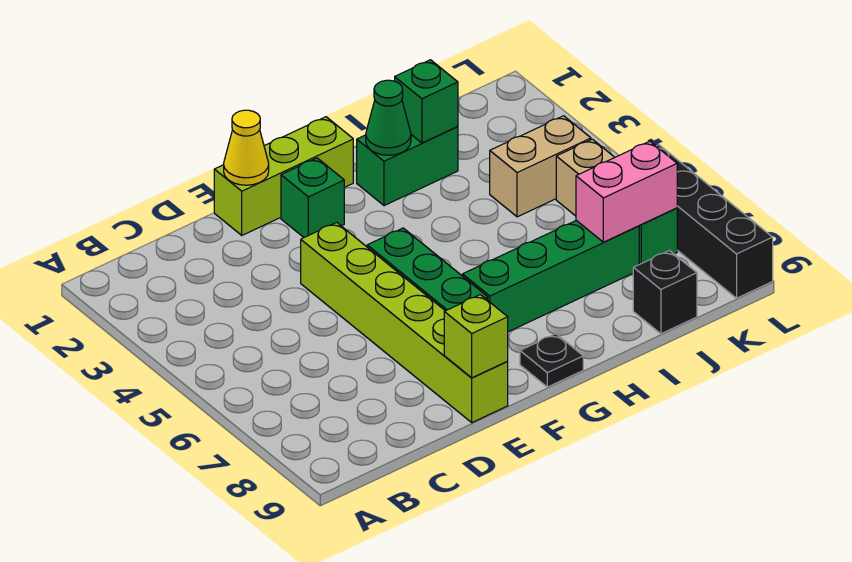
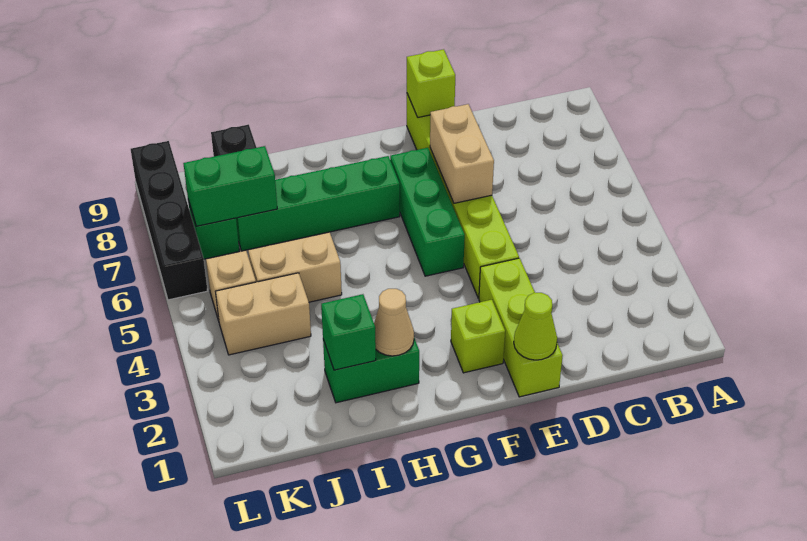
lime brick E1:G1 level 1 -> lime brick E1:E3 level 1
yellow cone E1 level 2 -> lime cone E1 level 2
none -> tan brick E6:E7 level 2
green brick F2 level 1 -> lime brick F2 level 1
black plate G9 level 1 -> none
green cone H2 level 2 -> tan cone H2 level 2
none -> tan brick I5:J5 level 1
pink brick J7:K7 level 2 -> green brick J7:K7 level 2

